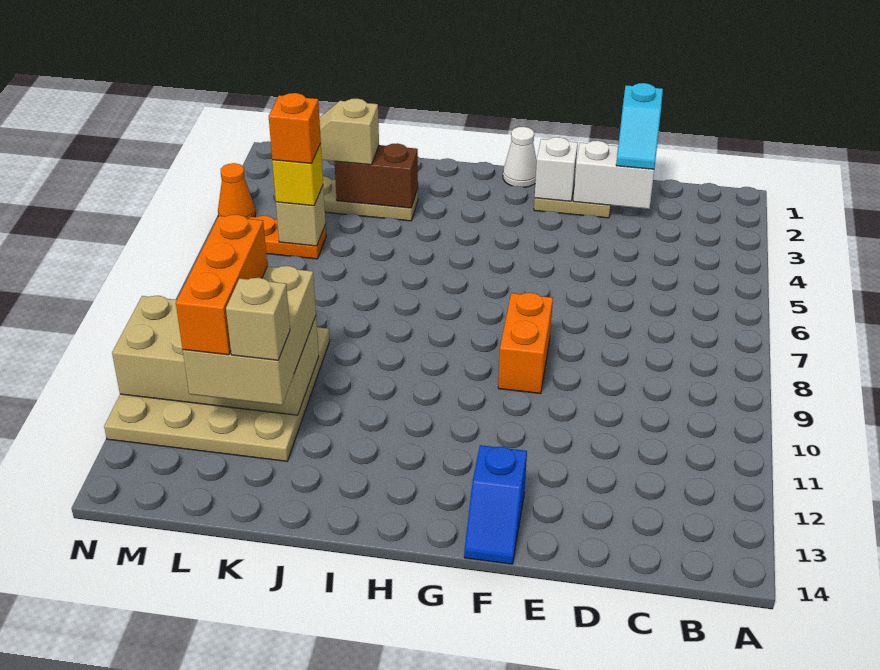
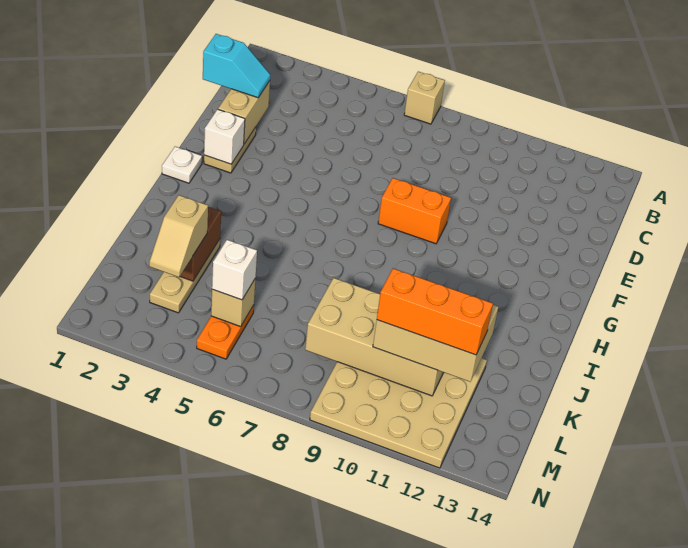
white brick D2:E2 level 2 -> tan brick D2:E2 level 2
blue slope F13:F14 level 1 top 13 -> none
white cone G1 level 1 -> white plate G1 level 1
tan brick K10:N11 level 2 -> tan brick K8:L11 level 2
tan brick K12 level 4 -> tan brick A7 level 1
yellow brick L5 level 3 -> white brick L5 level 3
orange brick L5 level 4 -> none
orange cone N4 level 1 -> none

